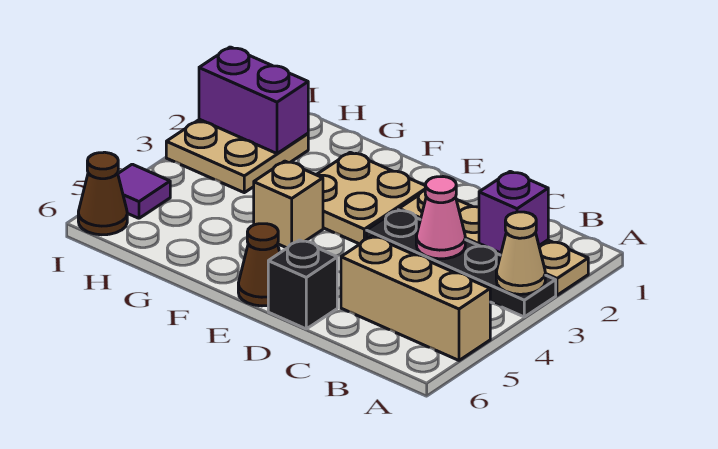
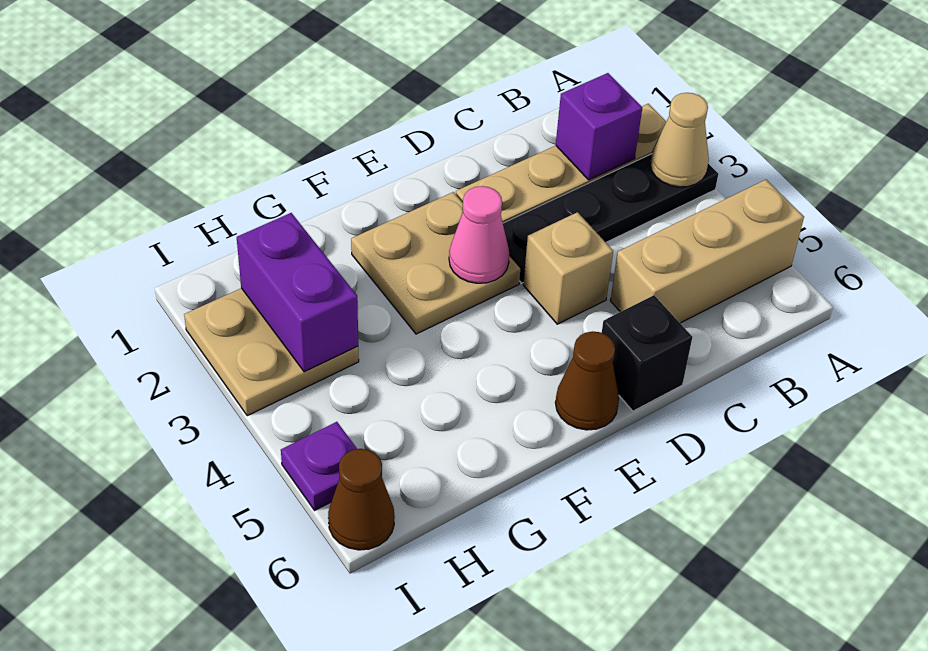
pink cone C3 level 2 -> pink cone E3 level 2
tan brick F4 level 1 -> tan brick D4 level 1
purple brick H2:I2 level 2 -> purple brick H2:H3 level 2
purple tile I5 level 1 -> purple plate I5 level 1

